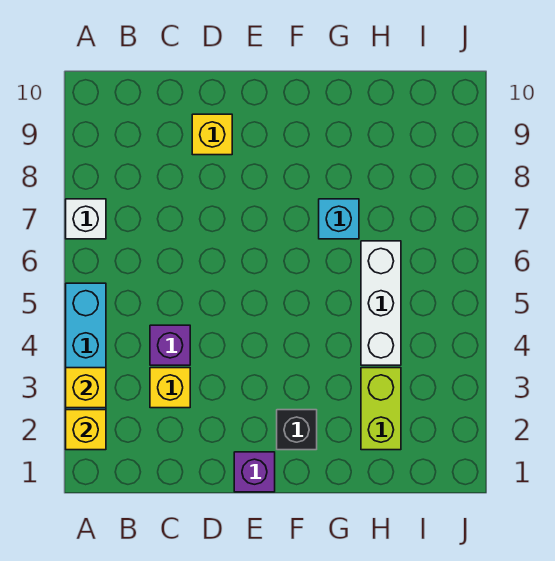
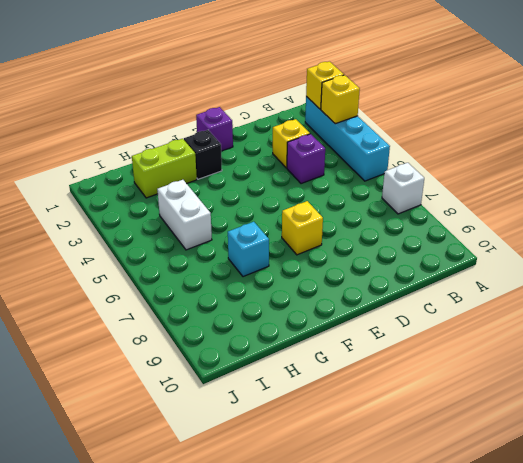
yellow brick D9 level 1 -> yellow brick E7 level 1
lime brick H2:H3 level 1 -> lime brick G2:H2 level 1
white brick H4:H6 level 1 -> white brick H4:H5 level 1

